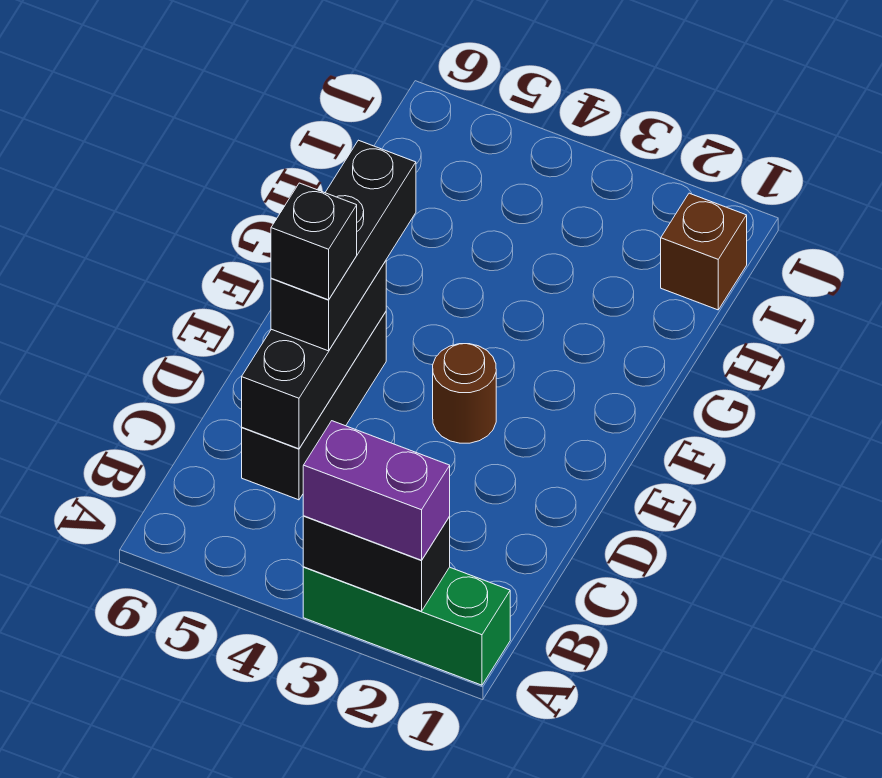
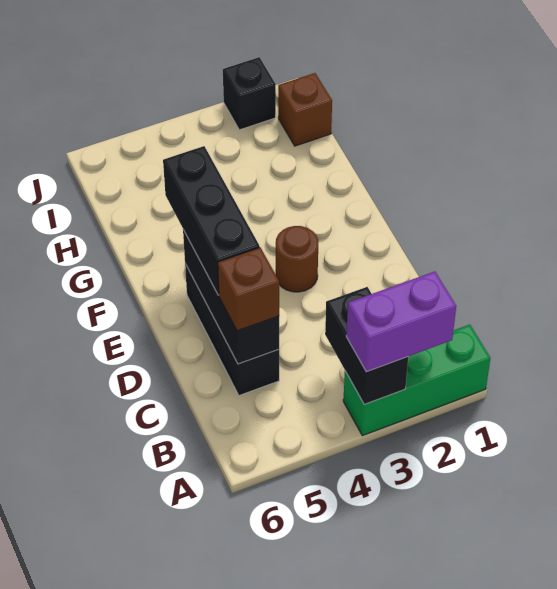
black brick A2:A3 level 2 -> black brick A3:B3 level 2
none -> brown brick C5 level 3
black brick D5 level 4 -> black brick J2 level 1

